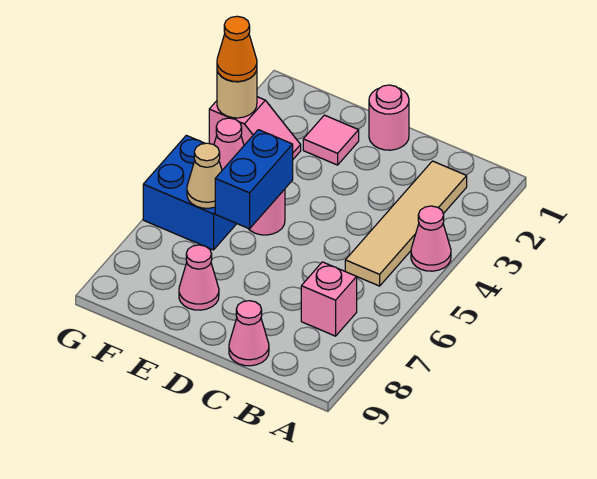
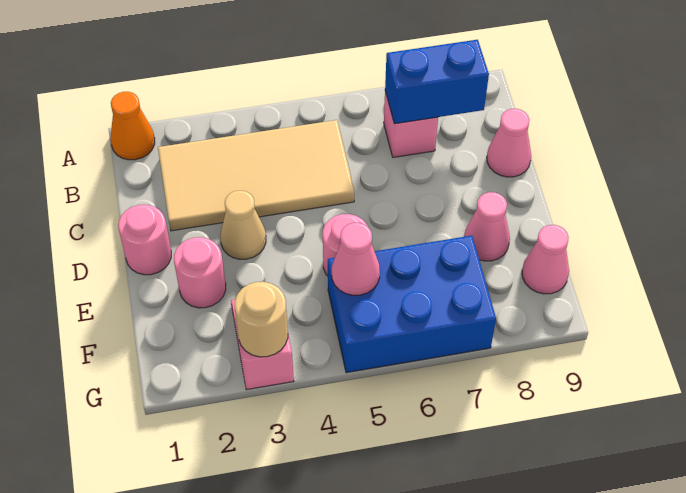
pink cone A4 level 1 -> pink cone F9 level 1
tan tile B2:B5 level 1 -> tan tile B2:C5 level 1
pink tile E2 level 1 -> pink round brick E2 level 1
blue brick E5:E6 level 2 -> blue brick B7:B8 level 2
blue brick F5:G6 level 1 -> blue brick F5:G7 level 1
tan cone F6 level 2 -> tan cone D3 level 1
orange cone G3 level 3 -> orange cone A1 level 1

